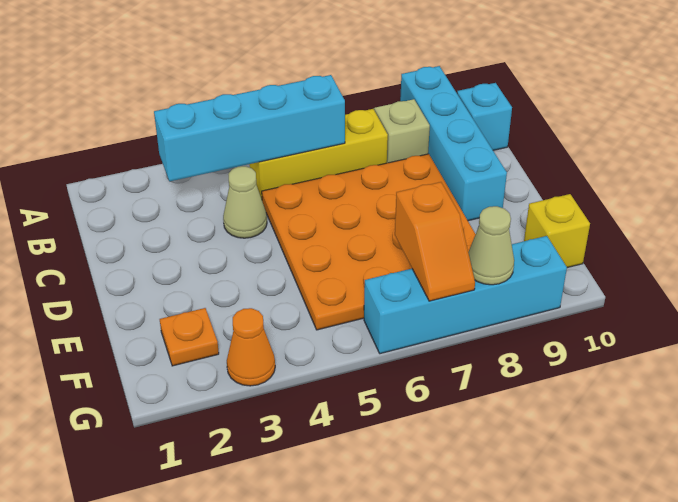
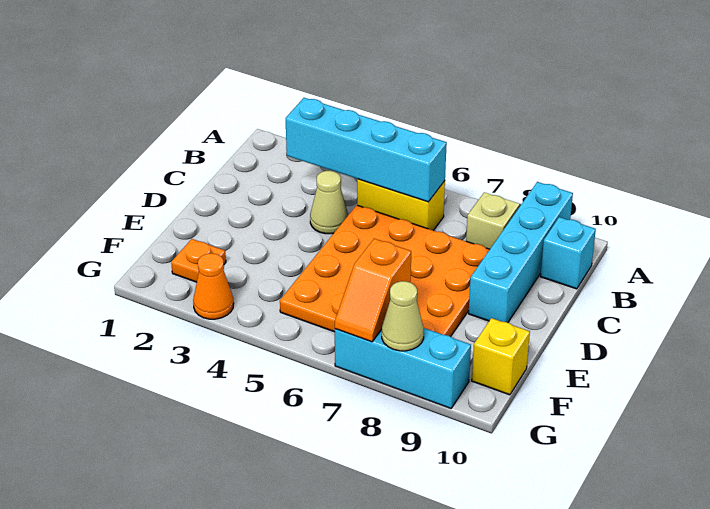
yellow brick B5:B7 level 1 -> yellow brick B5:B6 level 1
cyan brick G6:G9 level 1 -> cyan brick G7:G9 level 1

